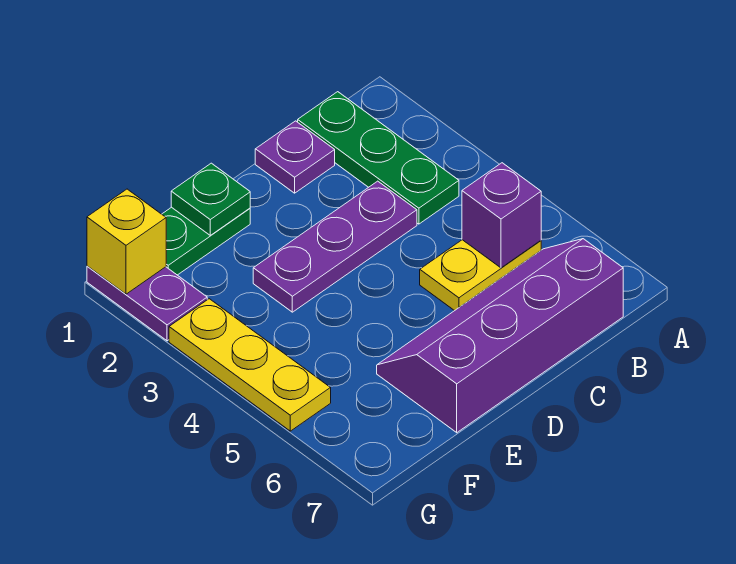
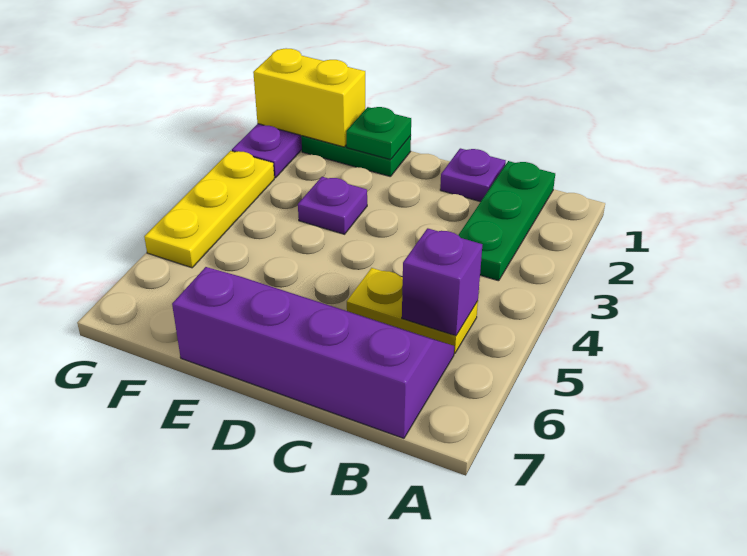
purple plate C3:E3 level 1 -> purple plate E3 level 1
yellow brick G1 level 2 -> yellow brick F1:G1 level 2

